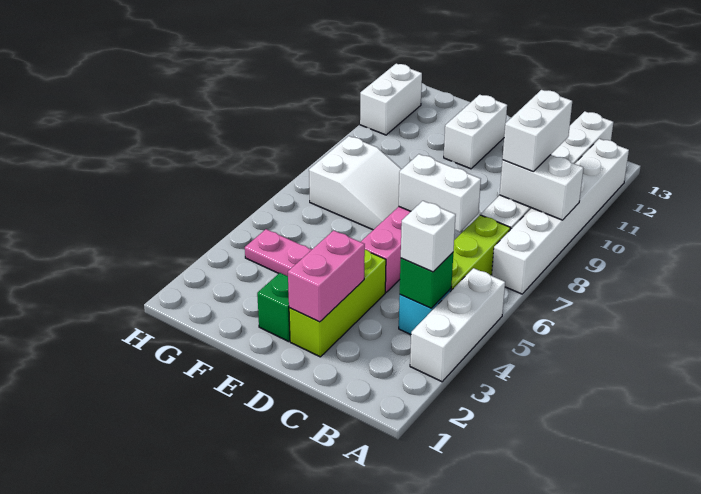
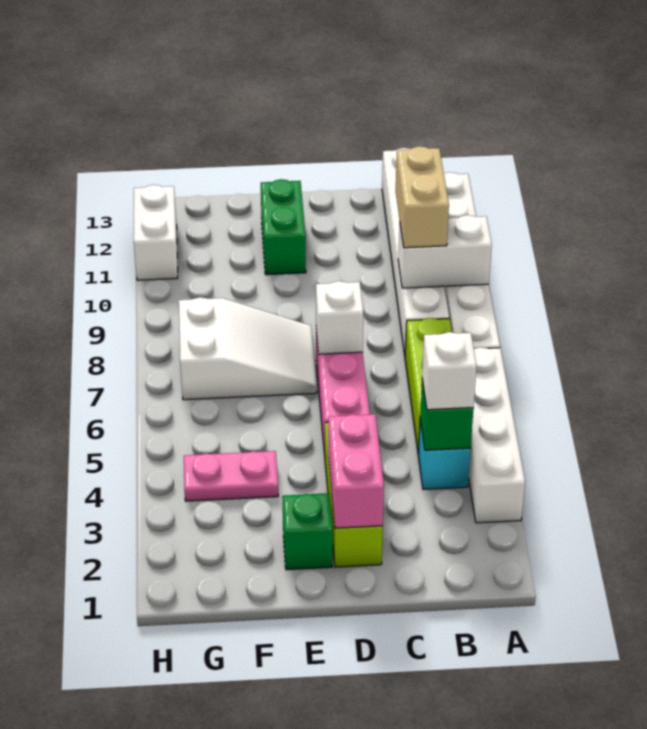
white brick A3:A5 level 1 -> white brick A3:A6 level 1
white brick B9:B10 level 3 -> tan brick B9:B10 level 3
white brick C7:D7 level 2 -> white brick D7 level 2
white brick E11:E12 level 1 -> green brick E11:E12 level 1

